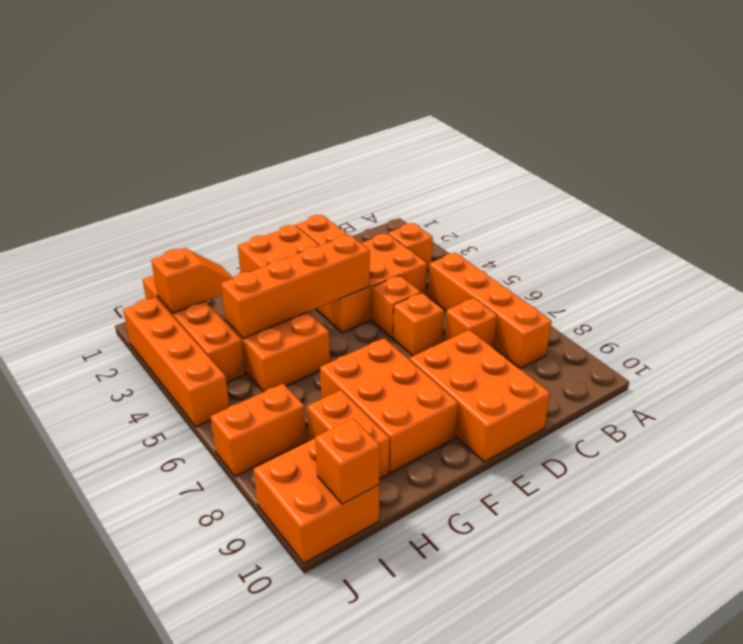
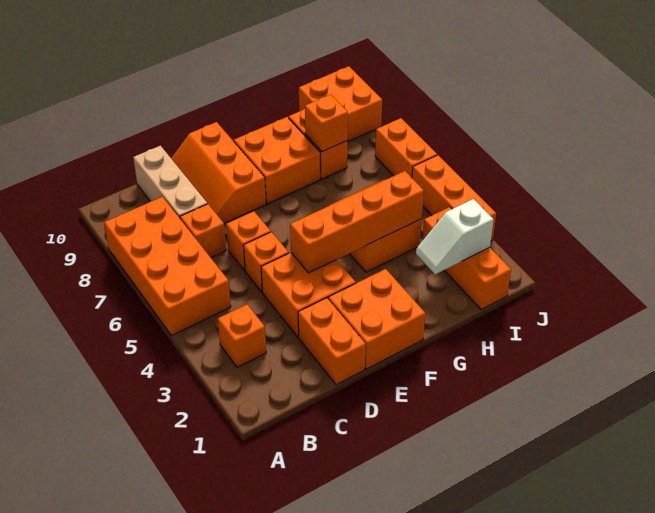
orange brick B5:B8 level 1 -> orange brick A5:B8 level 1
orange brick C3:E4 level 1 -> orange brick D3:E4 level 1
none -> tan brick C8:C10 level 1
orange brick D8:E10 level 1 -> orange slope D8:E10 level 1 top E
orange brick F7:G9 level 1 -> orange brick F8:G9 level 1
orange slope H2:I2 level 2 top I -> white slope H2:I2 level 2 top I
orange brick I1:I4 level 1 -> orange brick I1:I3 level 1
orange brick I7:J7 level 1 -> orange brick J6:J7 level 1
orange brick I10 level 2 -> orange brick H8 level 2
orange brick J2:J5 level 1 -> orange brick J3:J5 level 1

